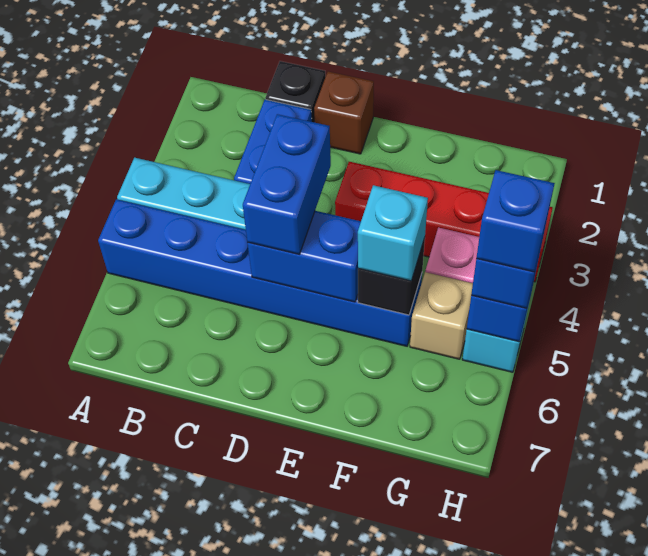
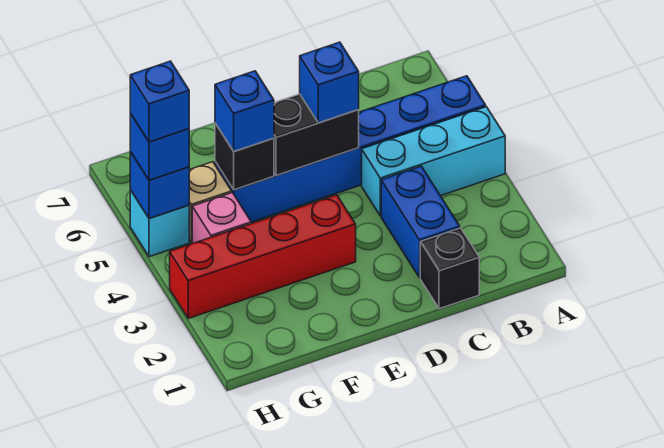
brown brick D1 level 1 -> none
blue brick D4:D5 level 3 -> blue brick D5 level 3
blue brick D5:E5 level 2 -> black brick D5:E5 level 2
cyan brick F5 level 3 -> blue brick F5 level 3

